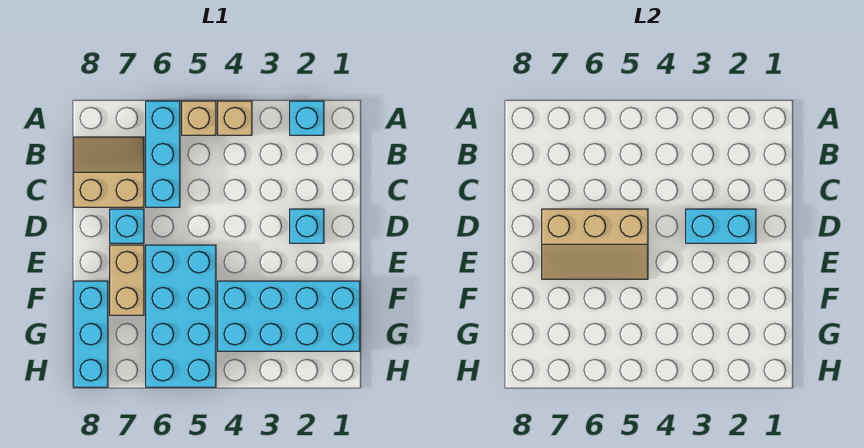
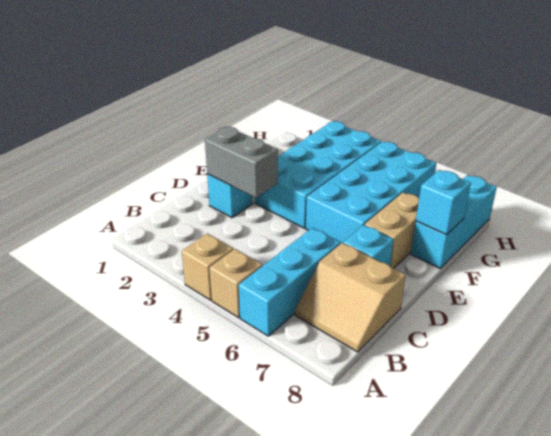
cyan brick A2 level 1 -> cyan brick F8 level 2
cyan brick D2:D3 level 2 -> grey brick D2:D3 level 2
tan slope D5:E7 level 2 top D -> none
cyan brick F1:G4 level 1 -> cyan brick E3:H4 level 1

